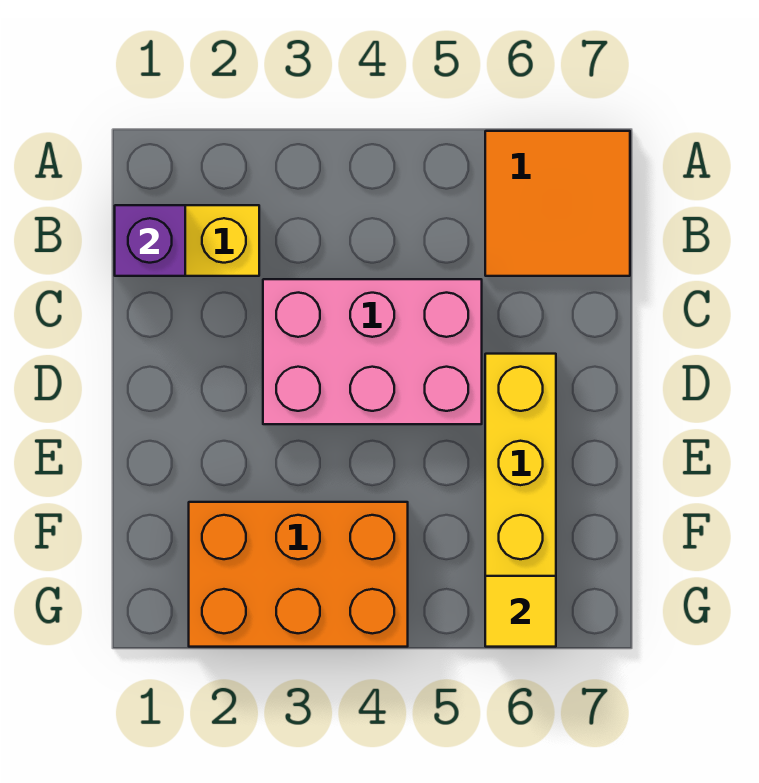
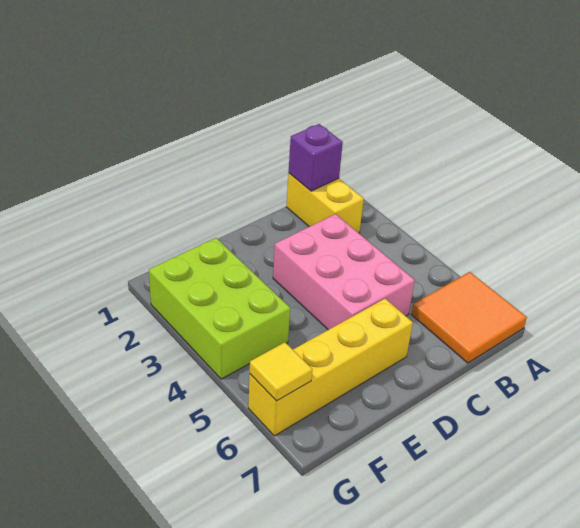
orange brick F2:G4 level 1 -> lime brick F2:G4 level 1

